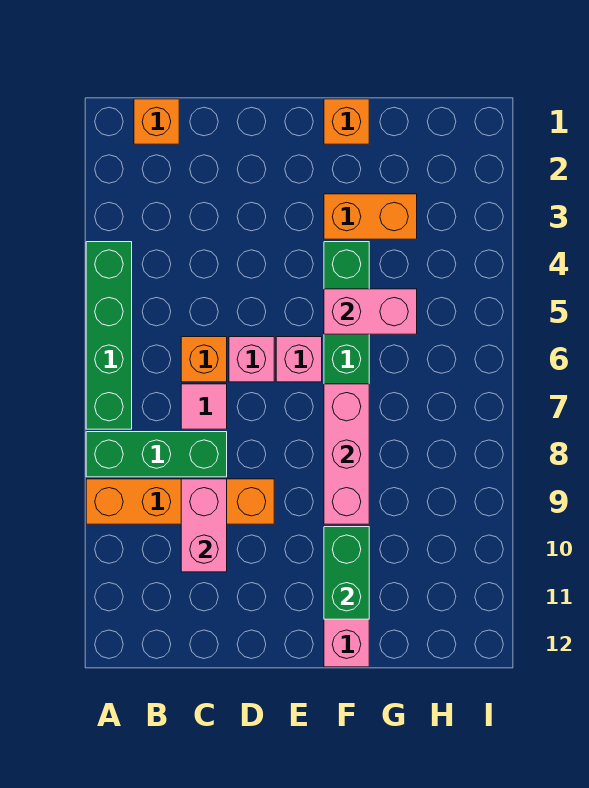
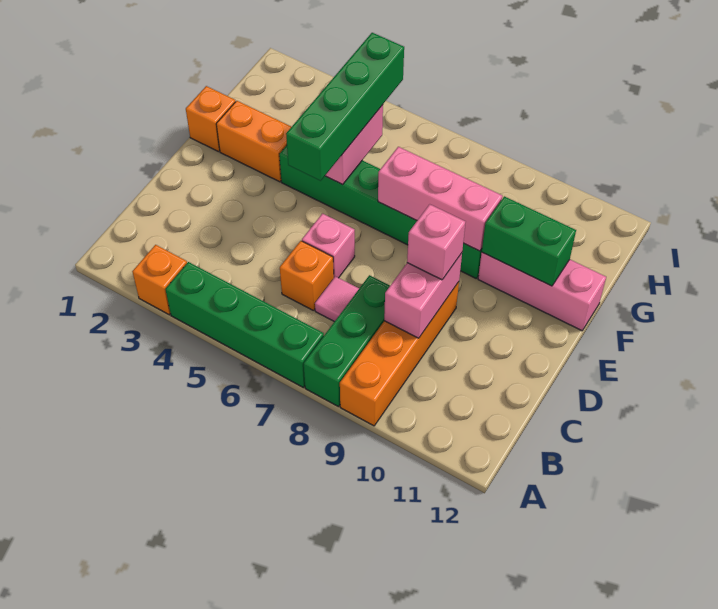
orange brick B1 level 1 -> orange brick A3 level 1
pink brick C9:C10 level 2 -> pink brick C9:D9 level 2
none -> green brick E5:H5 level 3
pink brick E6 level 1 -> pink brick D9 level 3
orange brick F3:G3 level 1 -> orange brick F2:F3 level 1

